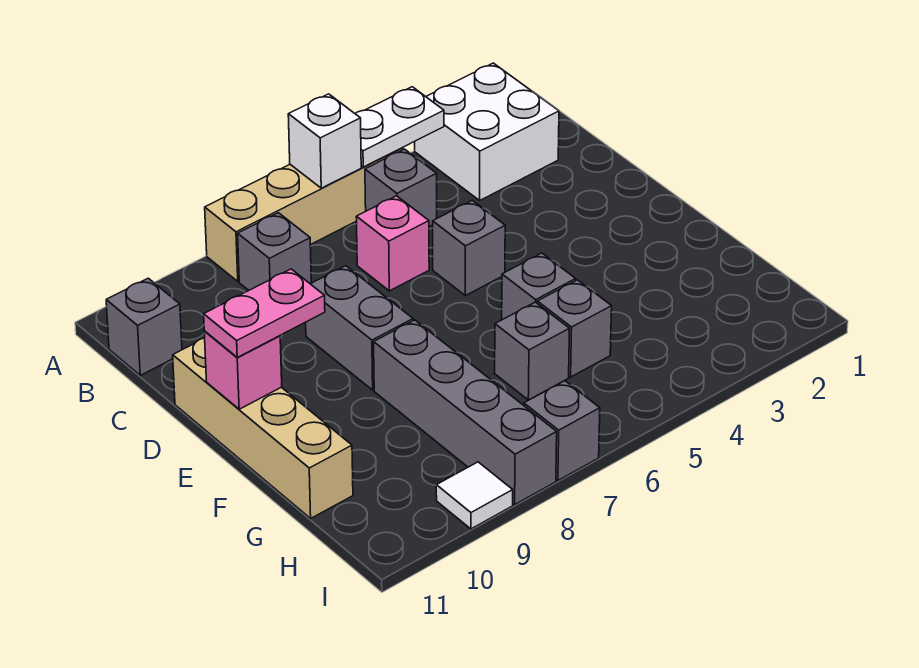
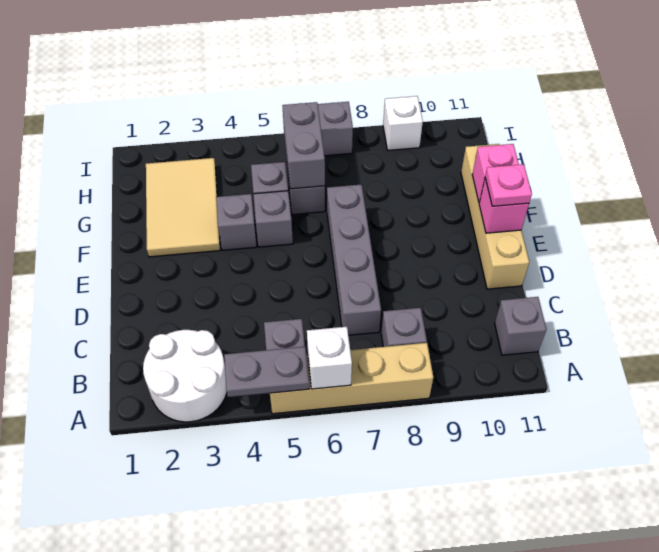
white brick A2:B3 level 1 -> white round brick A2:B3 level 1
white plate A4:A5 level 2 -> grey plate A4:A5 level 2
pink brick C6 level 1 -> pink brick F11 level 2
grey brick D5 level 1 -> grey brick F4 level 1
grey brick D8:E8 level 1 -> grey brick G6:H6 level 2
pink plate E10:E11 level 3 -> pink plate E11 level 3
none -> tan tile F2:H3 level 1
grey brick F8:I8 level 1 -> grey brick C7:F7 level 1
white tile I9 level 1 -> white brick I9 level 1

